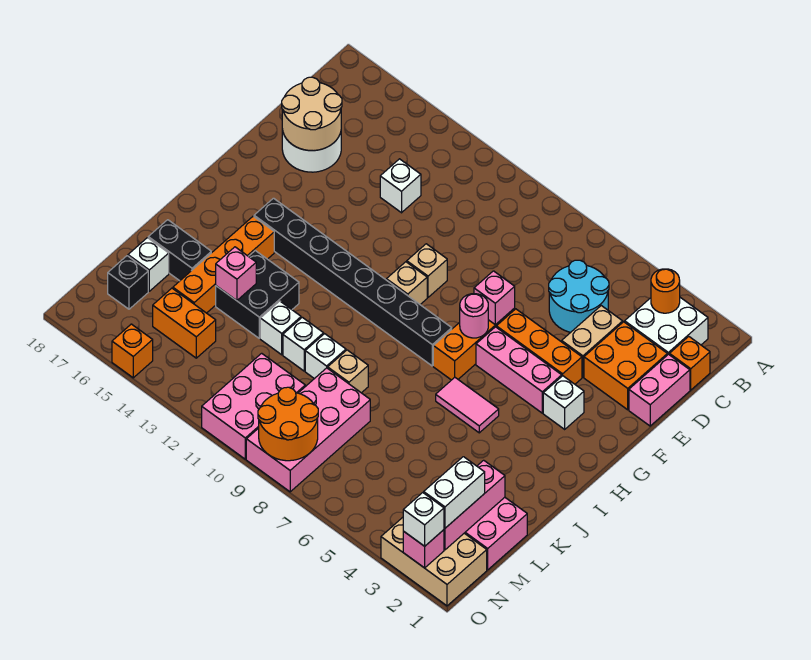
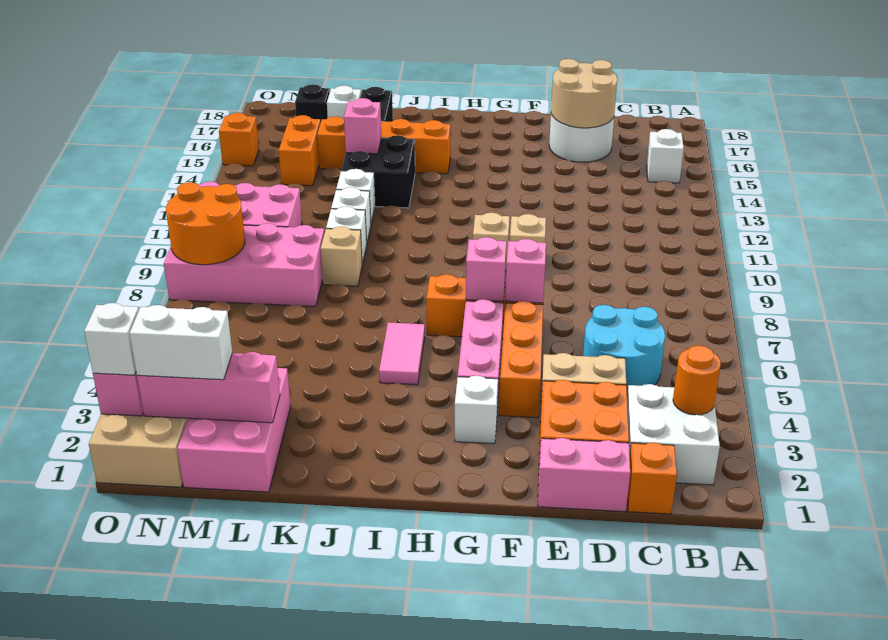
white brick D13 level 1 -> white brick B15 level 1
pink round brick G7 level 2 -> pink brick G7 level 2
black brick H8:H15 level 1 -> none

